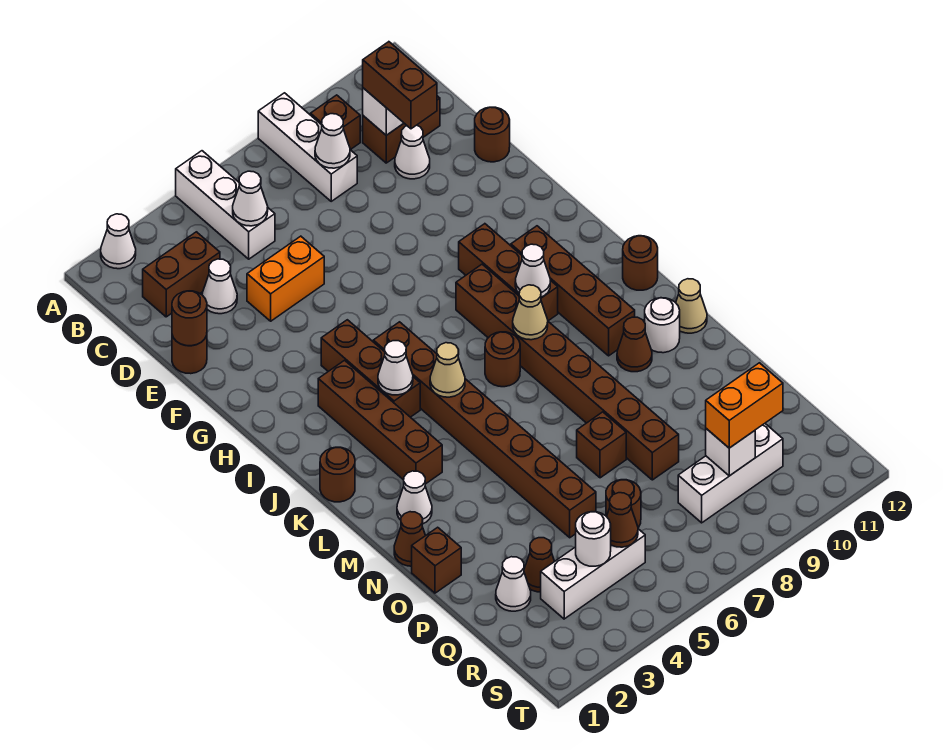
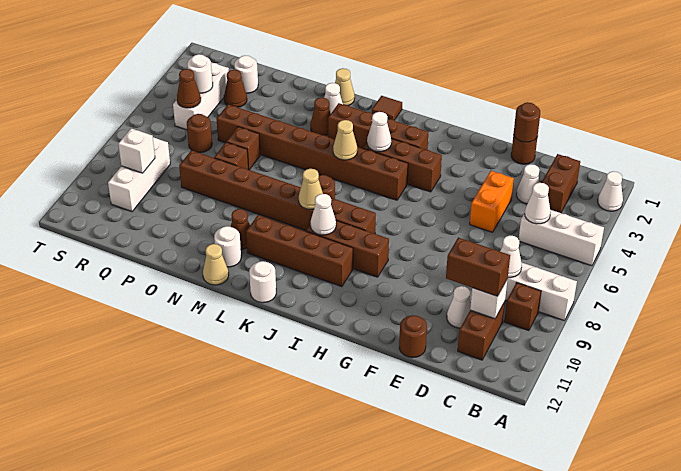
brown round brick K1 level 1 -> brown tile K1 level 1
brown round brick K12 level 1 -> white round brick K12 level 1
none -> tan cone M1 level 1
brown cone N1 level 1 -> brown cone M3 level 1
brown brick O1 level 1 -> brown brick O6 level 1
white cone Q2 level 1 -> white round brick Q2 level 1
orange brick R9:R10 level 3 -> none

